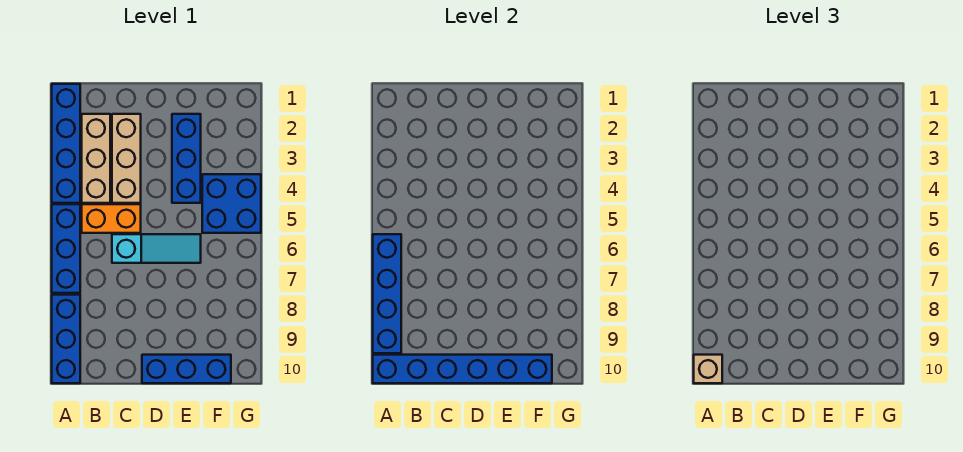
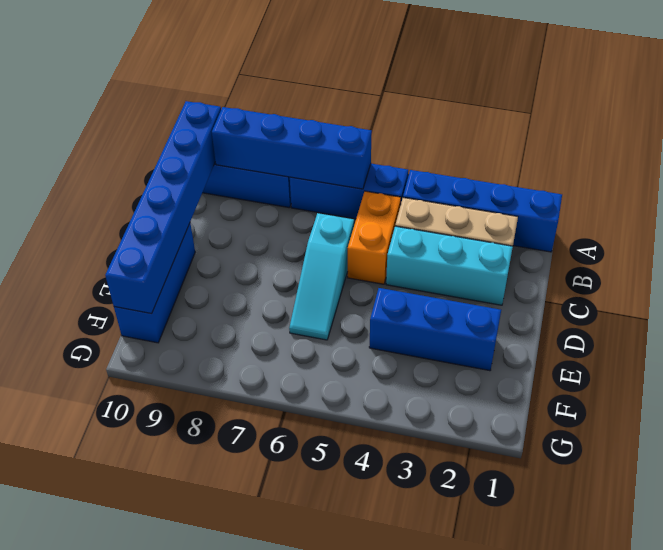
tan brick A10 level 3 -> none
tan brick C2:C4 level 1 -> cyan brick C2:C4 level 1
blue brick F4:G5 level 1 -> none

